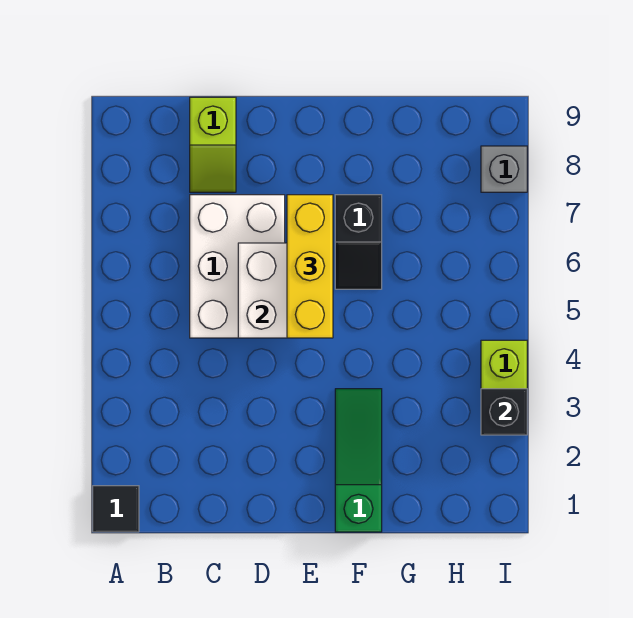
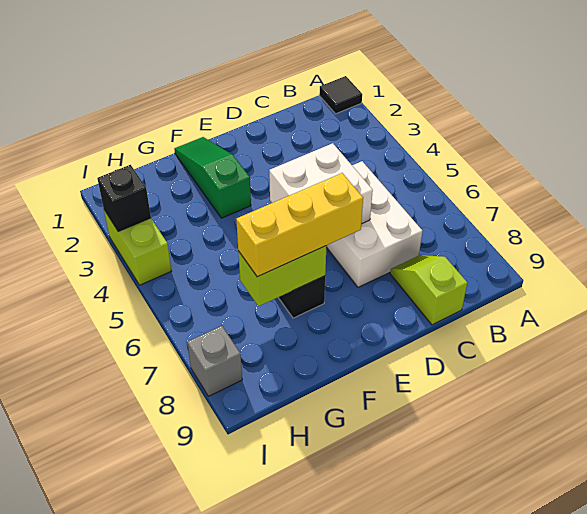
yellow brick E5:E7 level 3 -> yellow brick E7:G7 level 3
green slope F1:F3 level 1 top 1 -> green slope F1:F3 level 1 top 3
none -> lime brick F7:G7 level 2

